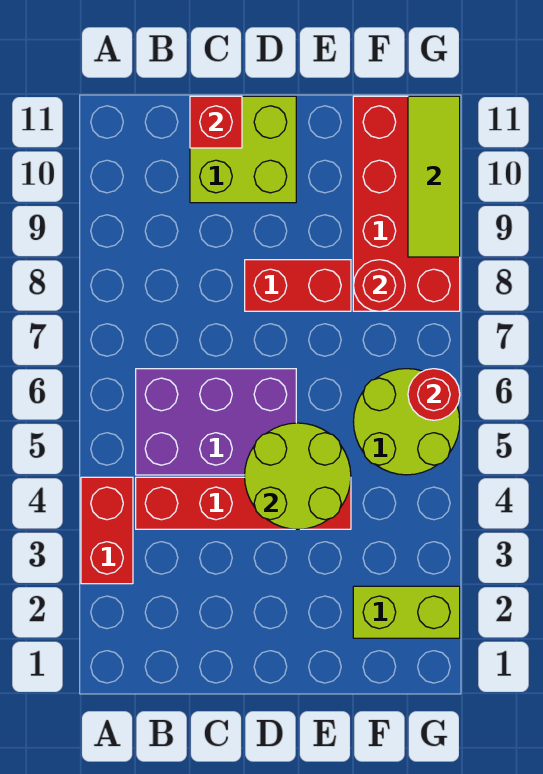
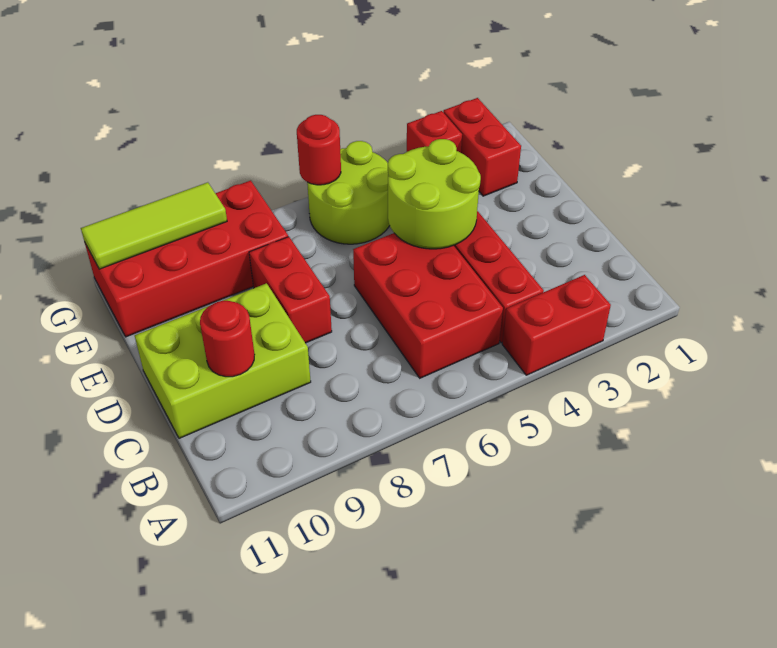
purple brick B5:D6 level 1 -> red brick B5:D6 level 1
lime brick C10:D11 level 1 -> lime brick C9:D11 level 1
red brick C11 level 2 -> red brick G3 level 1
lime brick F2:G2 level 1 -> red brick F2:G2 level 1
red round brick F8 level 2 -> red round brick C10 level 2

